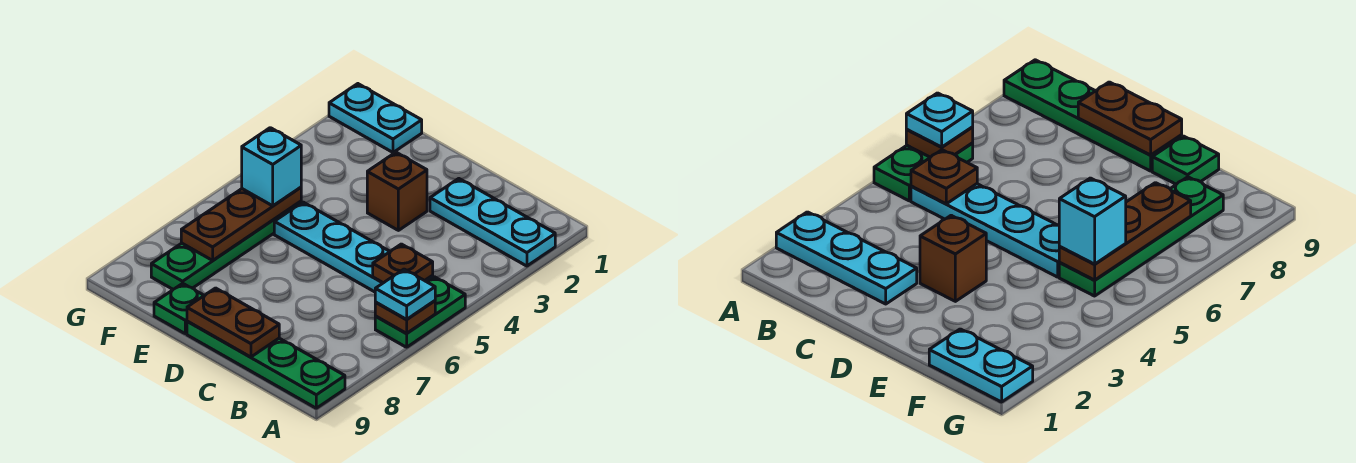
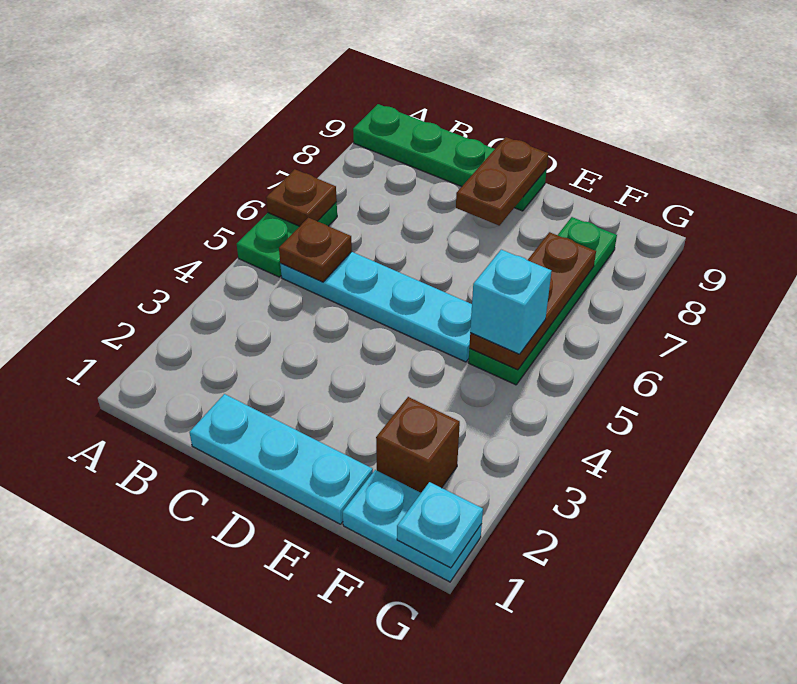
cyan plate A2:C2 level 1 -> cyan plate C1:E1 level 1
cyan plate A6 level 3 -> cyan plate G1 level 2
brown plate C9:D9 level 2 -> brown plate D8:D9 level 2
brown brick D3 level 1 -> brown brick F2 level 1
green plate E9 level 1 -> none

